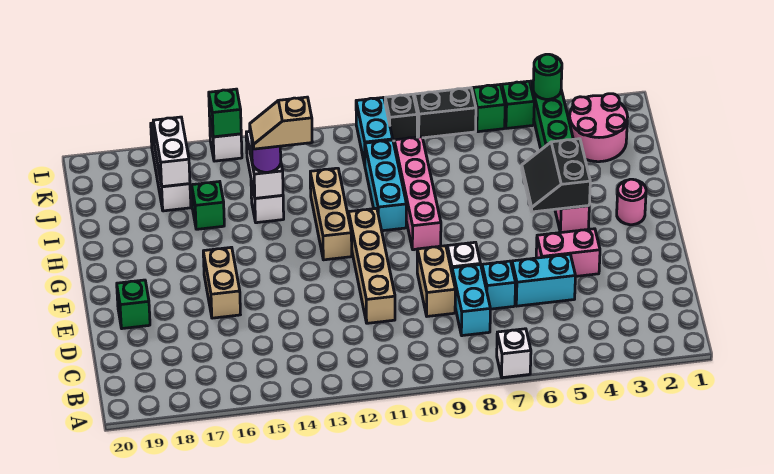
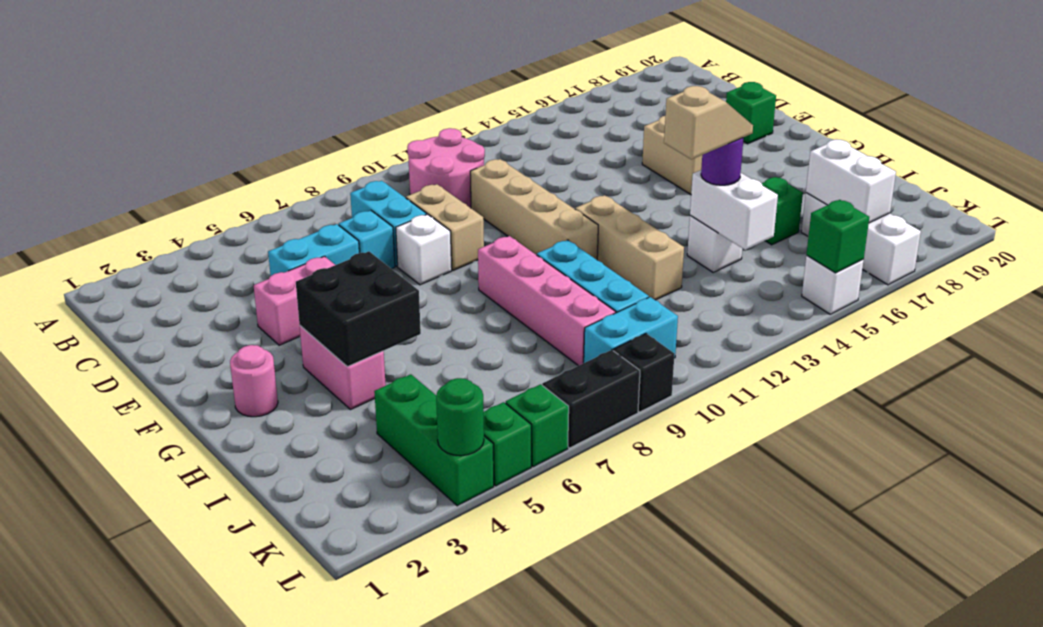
white brick A7 level 1 -> none
black slope G4:H5 level 2 top 4 -> black brick G4:H5 level 2
pink round brick J2:K3 level 1 -> pink round brick B10:C11 level 1
cyan brick K10:L10 level 1 -> cyan brick K9:K10 level 1

